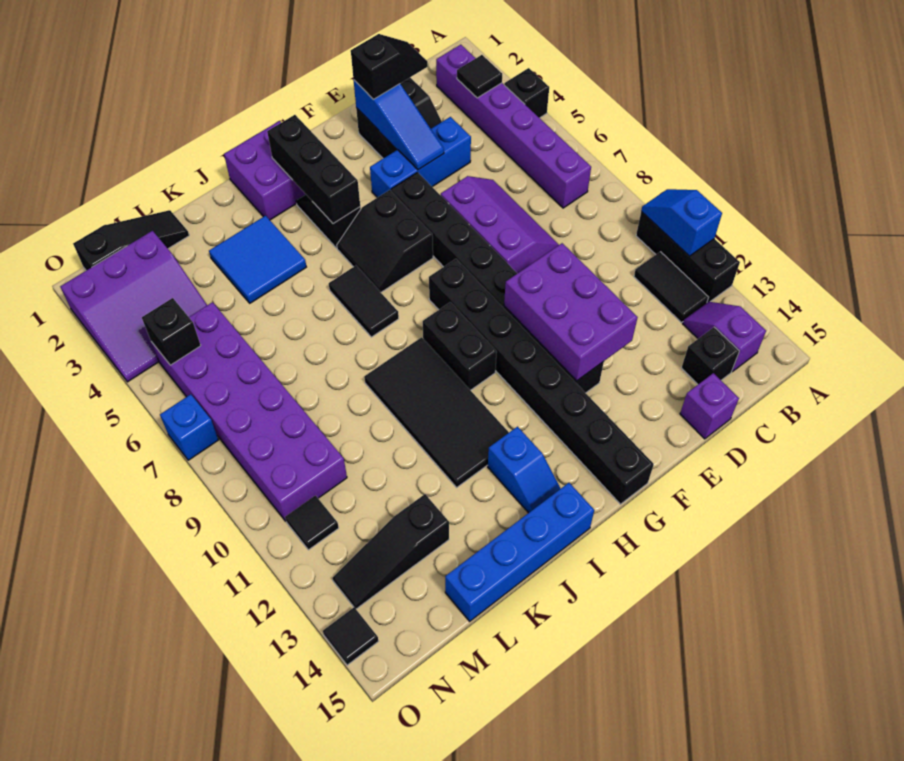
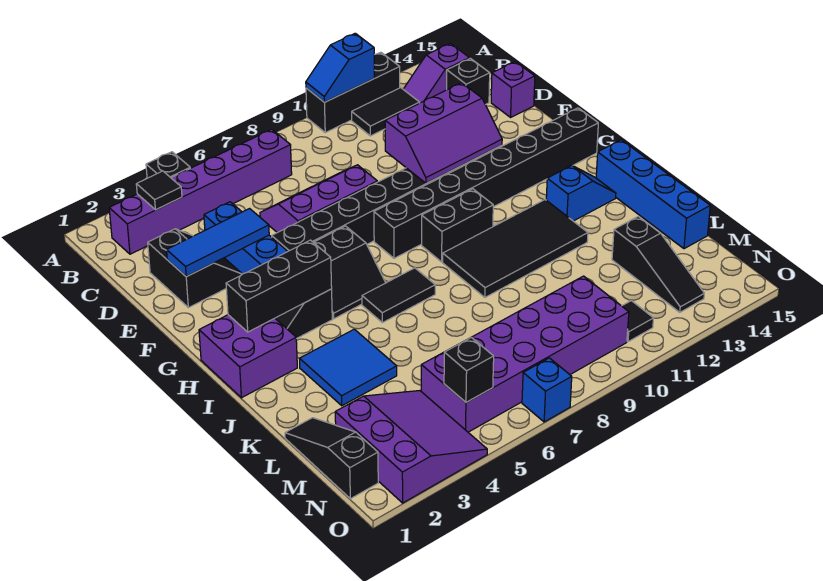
black slope D2:E2 level 3 top E -> none
blue slope E2:E4 level 2 top 2 -> blue tile E2:E4 level 2
purple brick E10:F12 level 2 -> purple slope E10:F12 level 2 top E
black tile O14 level 1 -> none

